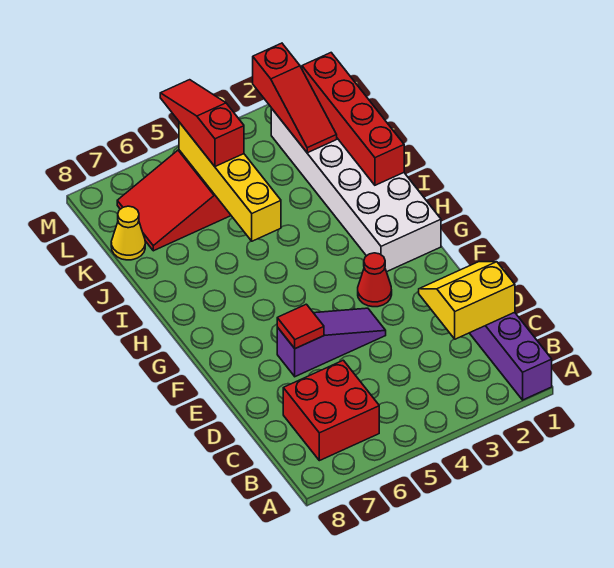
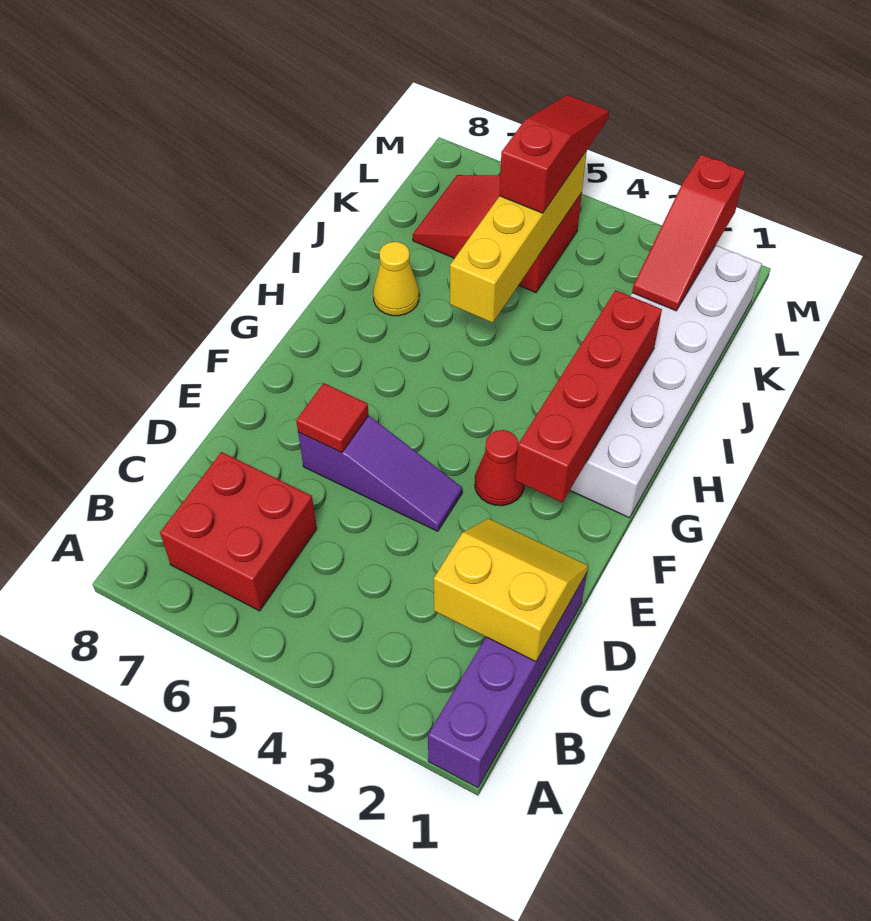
red brick I1:L1 level 2 -> red brick F2:I2 level 2
yellow cone K8 level 1 -> yellow cone I7 level 1

